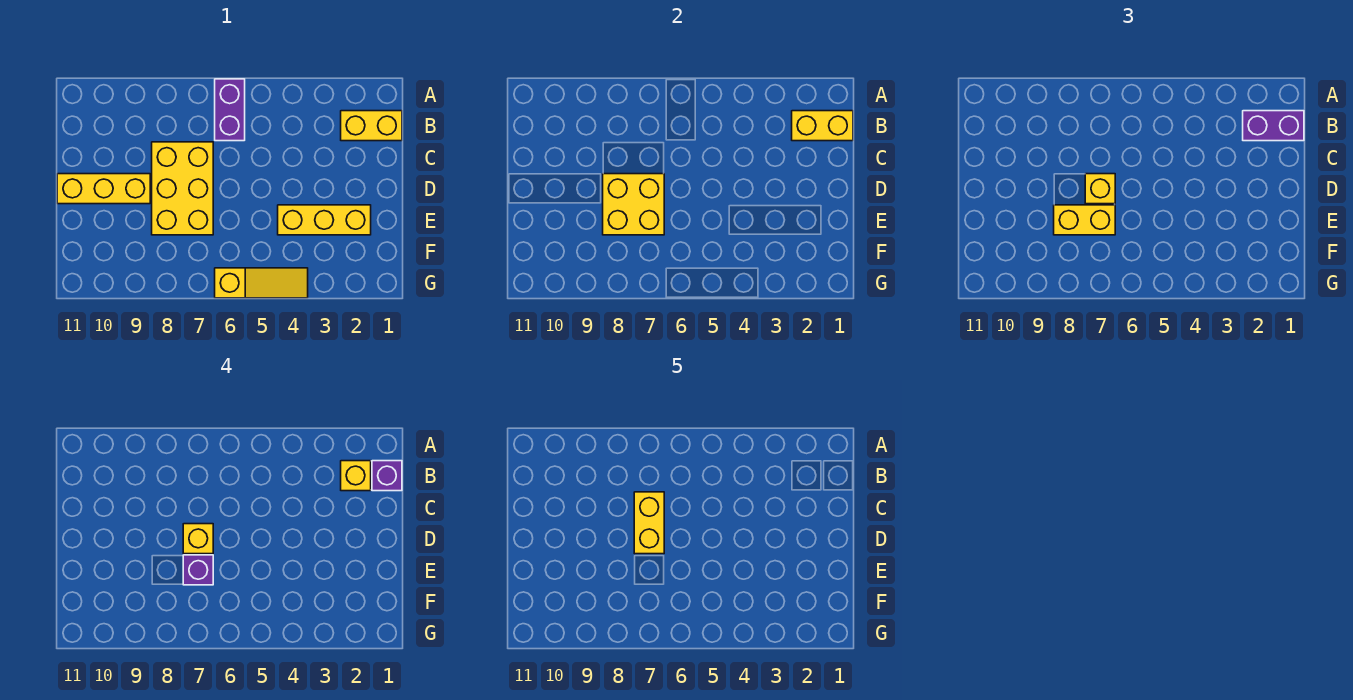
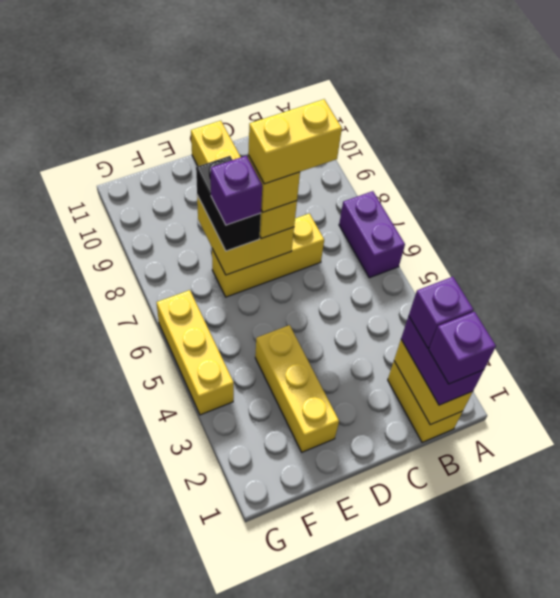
purple brick A6:B6 level 1 -> purple brick A6:A7 level 1
yellow brick B2 level 4 -> purple brick B2 level 4
yellow brick C7:E8 level 1 -> yellow brick C7:E7 level 1
yellow brick E7:E8 level 3 -> black brick E7:E8 level 3
yellow slope G4:G6 level 1 top 6 -> yellow brick G4:G6 level 1

